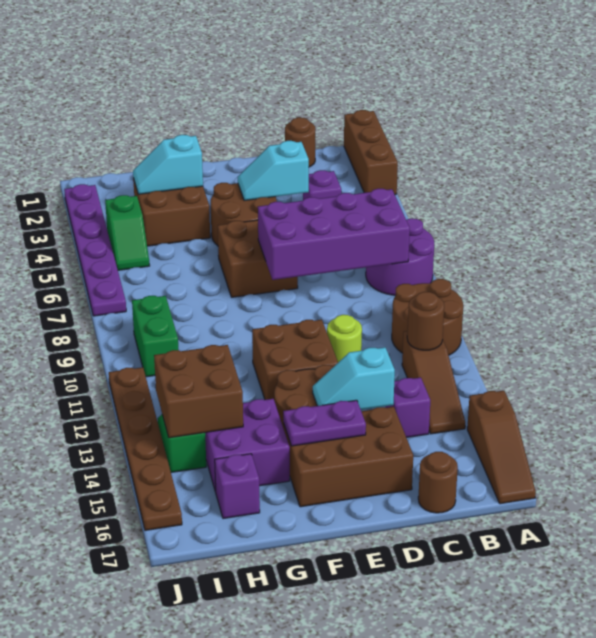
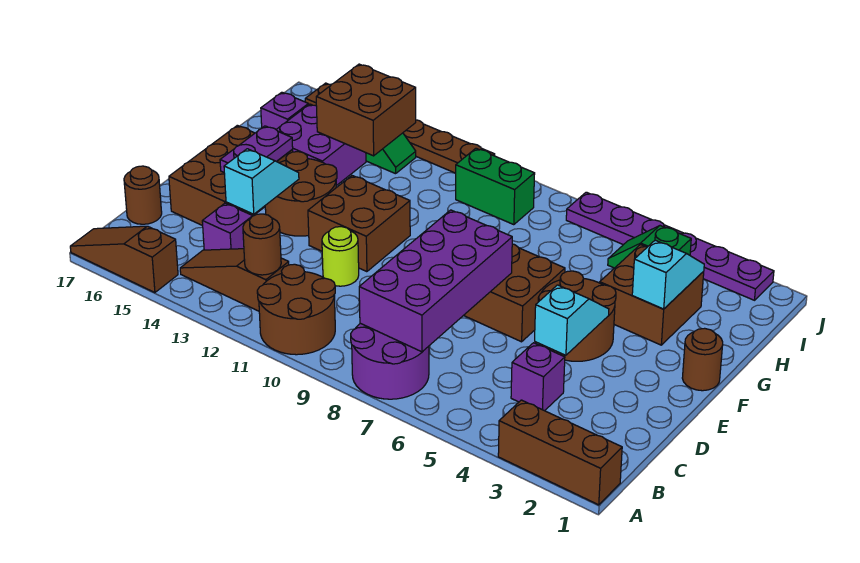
brown round brick C1 level 1 -> brown round brick F1 level 1

